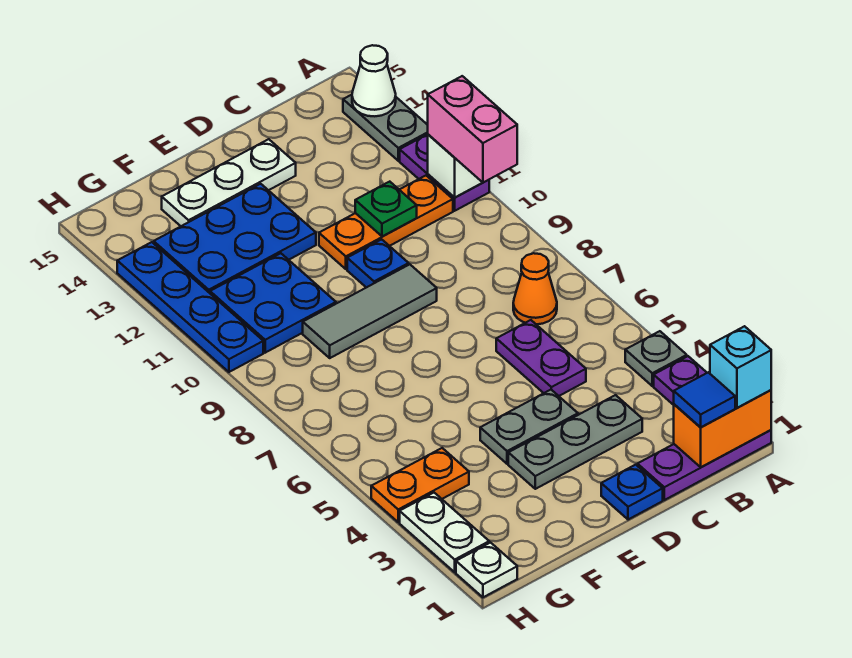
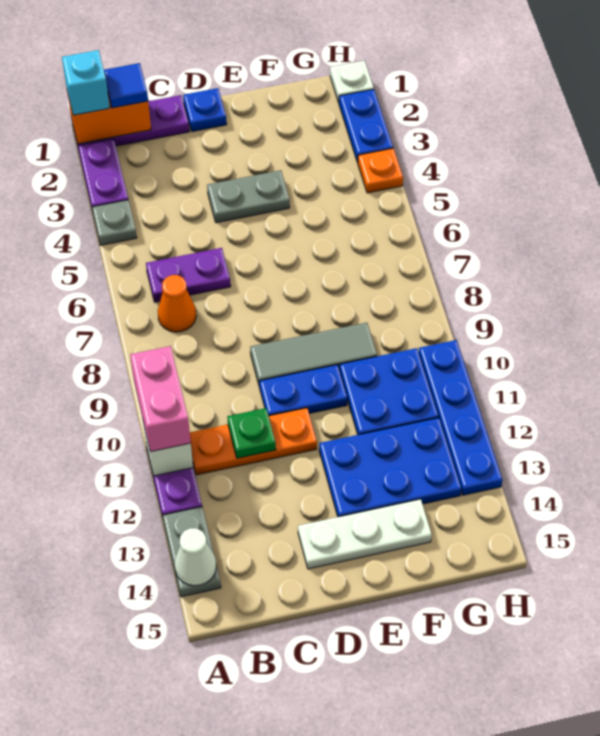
grey plate C3:E3 level 1 -> none
purple plate C5:C6 level 1 -> purple plate B6:C6 level 1
blue plate D10 level 1 -> blue plate D10:E10 level 1
orange plate G4:H4 level 1 -> orange plate H4 level 1
white plate H2:H3 level 1 -> blue plate H2:H3 level 1

